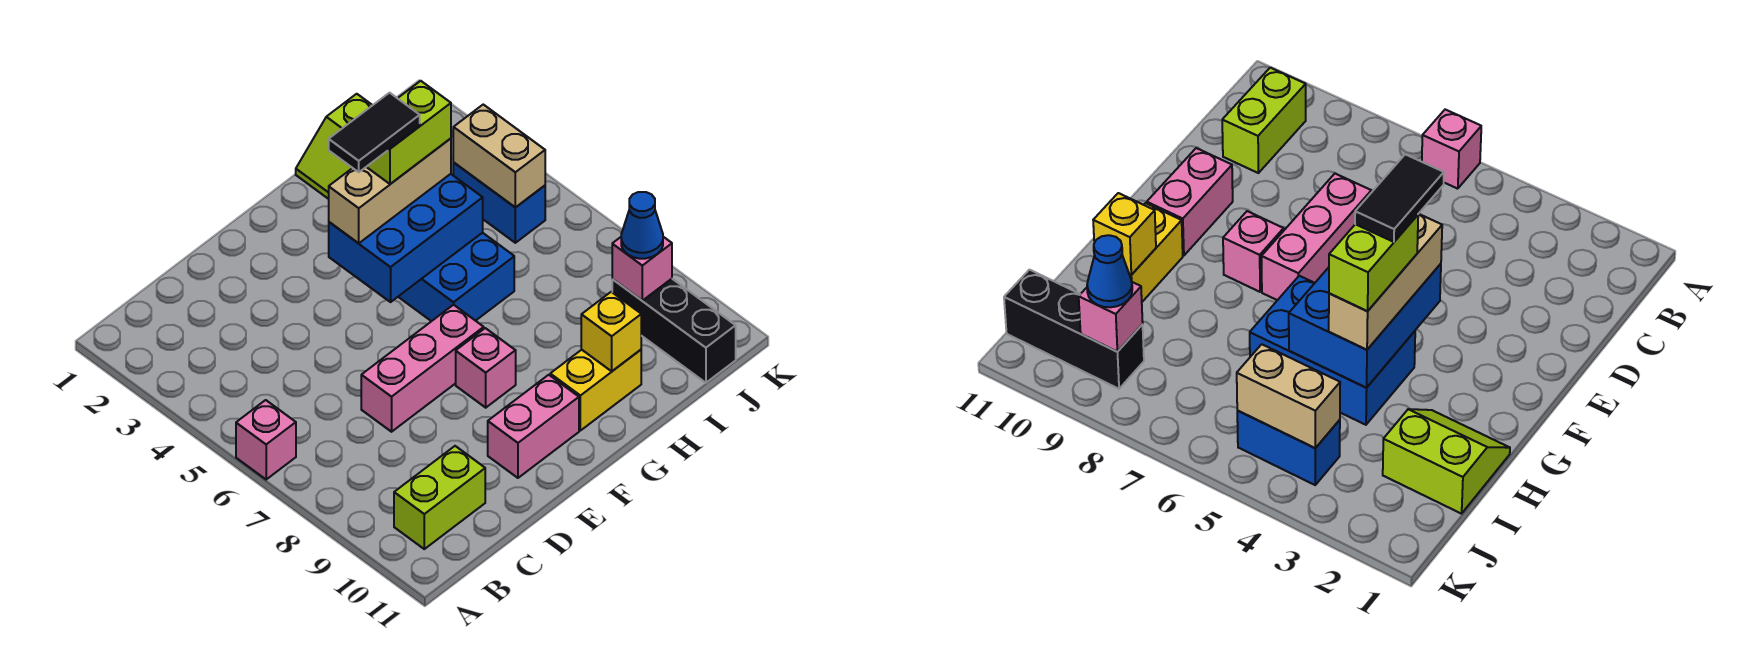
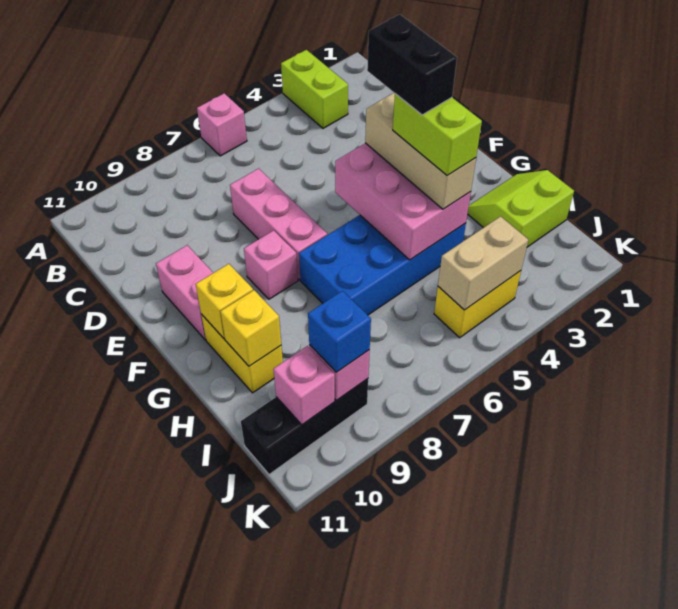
lime brick B10:C10 level 1 -> lime brick A3:B3 level 1
blue brick F4:H5 level 2 -> pink brick F4:H5 level 2
black tile F4:G4 level 5 -> black brick F4:G4 level 5
blue brick G4:H6 level 1 -> blue brick G4:H7 level 1
none -> yellow brick G10 level 2
blue brick J4:J5 level 1 -> yellow brick J4:J5 level 1
blue cone J9 level 3 -> blue brick J9 level 3
none -> pink brick J10 level 2

